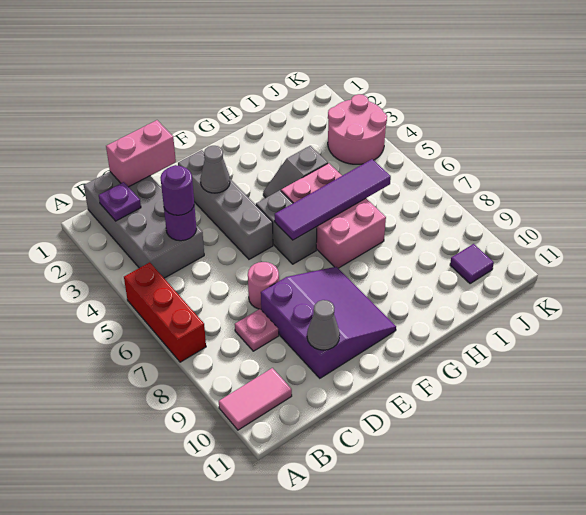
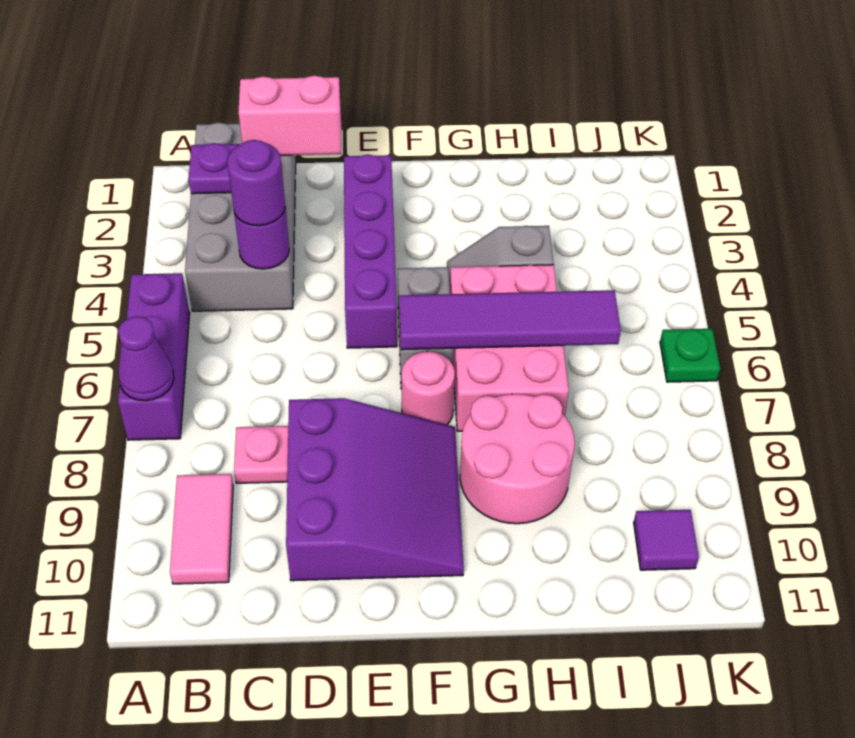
red brick A5:A7 level 1 -> purple brick A5:A7 level 1
none -> purple cone A7 level 2
pink tile A10:B10 level 1 -> pink tile B9:B10 level 1
pink round brick D7 level 1 -> pink round brick F7 level 1
grey cone D10 level 2 -> none
grey brick E2:E5 level 1 -> purple brick E2:E5 level 1
grey cone E3 level 2 -> none
pink round brick J3:K4 level 1 -> pink round brick G8:H9 level 1
none -> green plate K6 level 1

